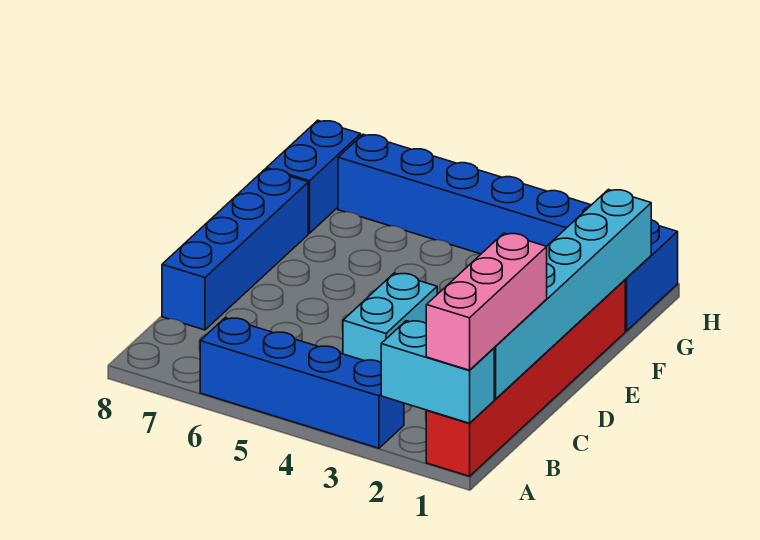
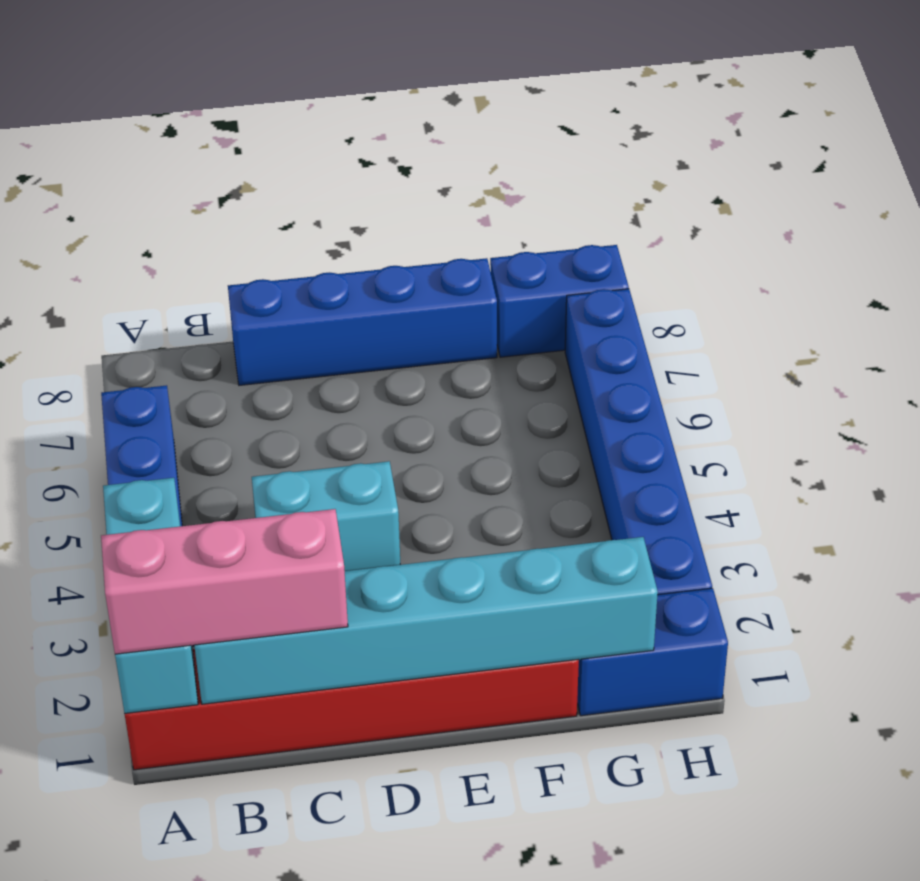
cyan brick A1:A2 level 2 -> cyan brick A1:A3 level 2

